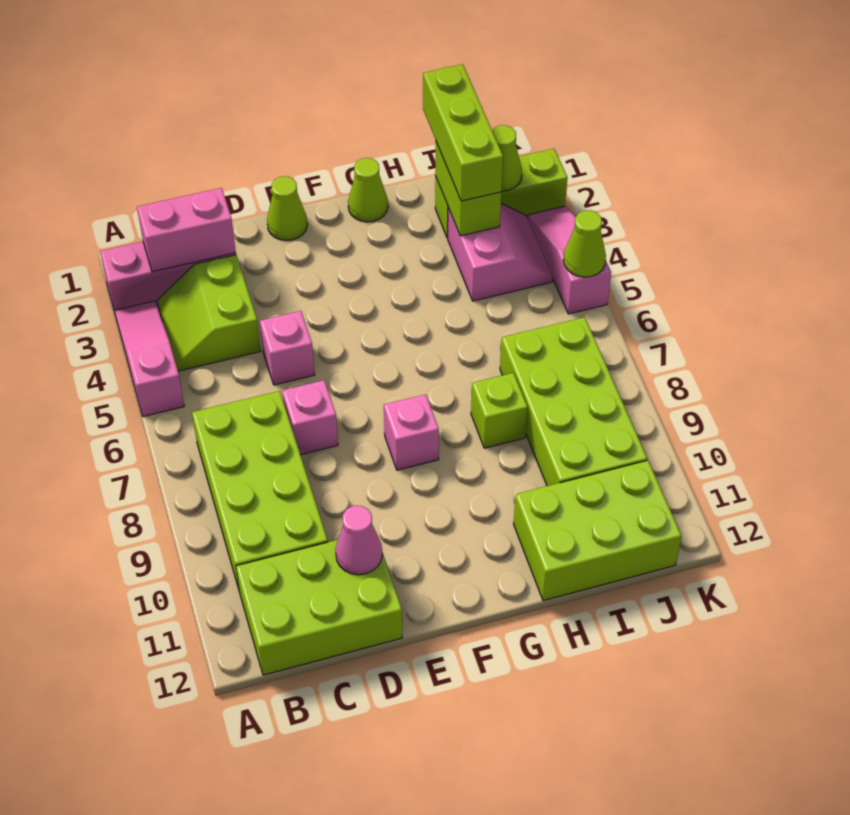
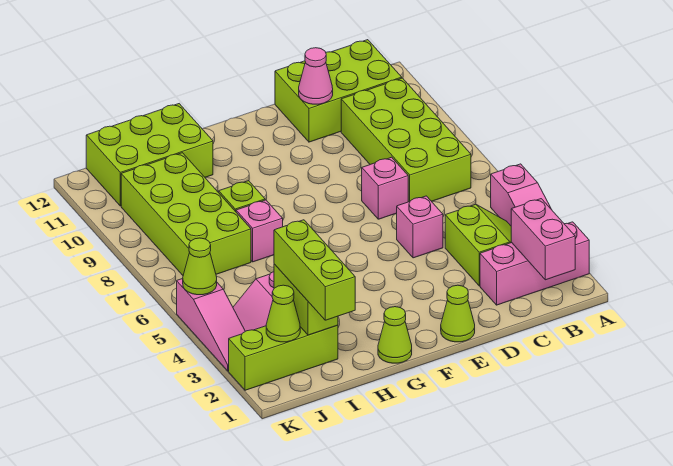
pink brick B2:C2 level 2 -> pink brick B1:B2 level 2
pink brick F8 level 1 -> pink brick H7 level 1

